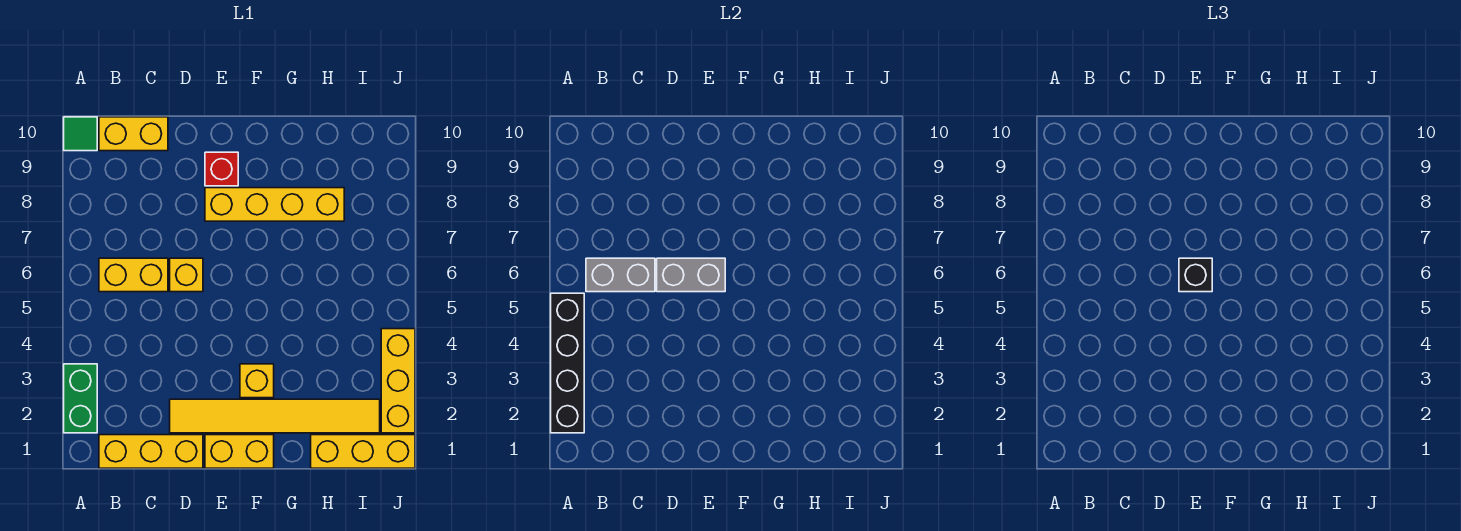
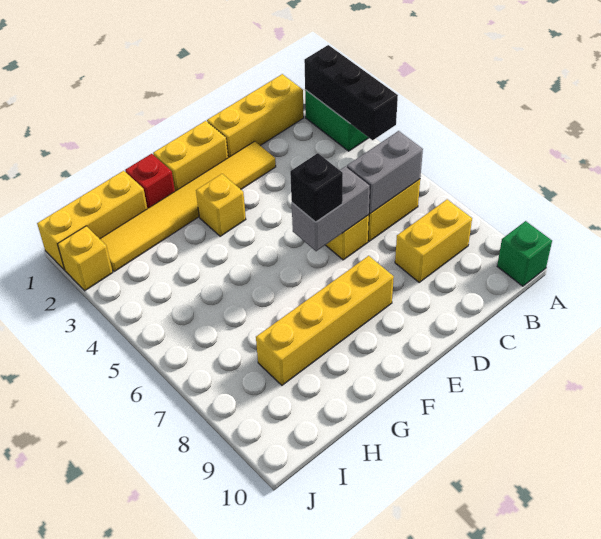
black brick A2:A5 level 2 -> black brick A2:A4 level 2
green tile A10 level 1 -> green brick A10 level 1
yellow brick B10:C10 level 1 -> yellow brick B8:C8 level 1
red brick E9 level 1 -> red brick G1 level 1
yellow brick J2:J4 level 1 -> yellow brick J2 level 1

